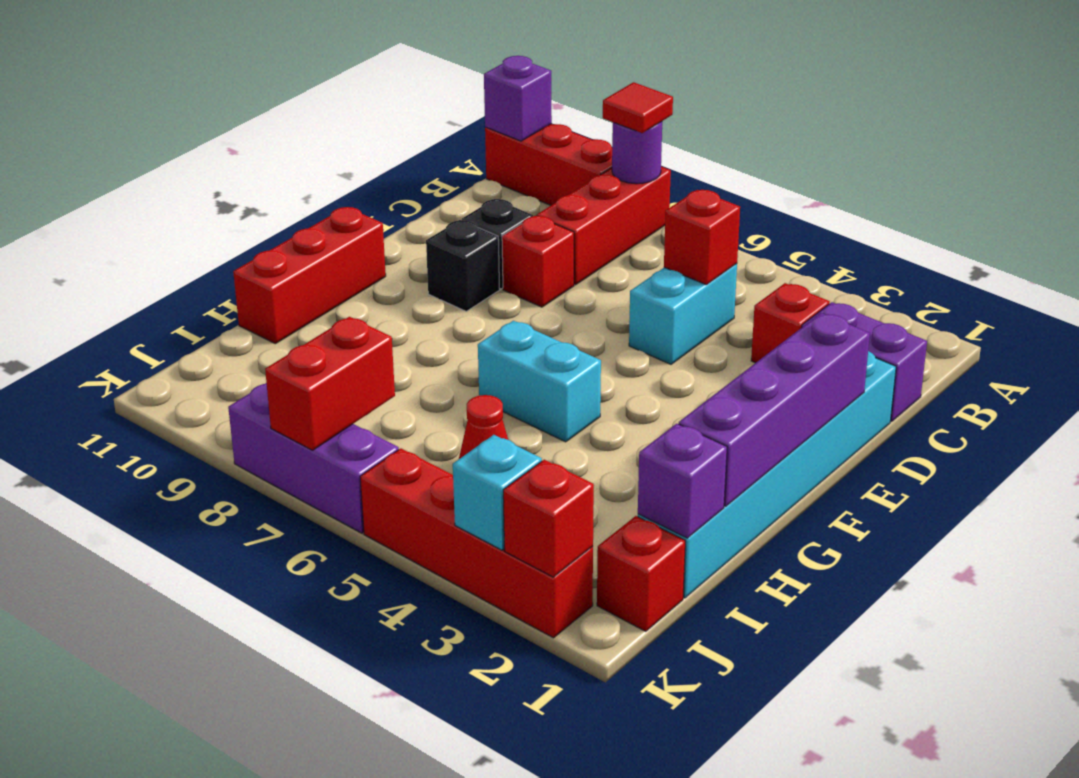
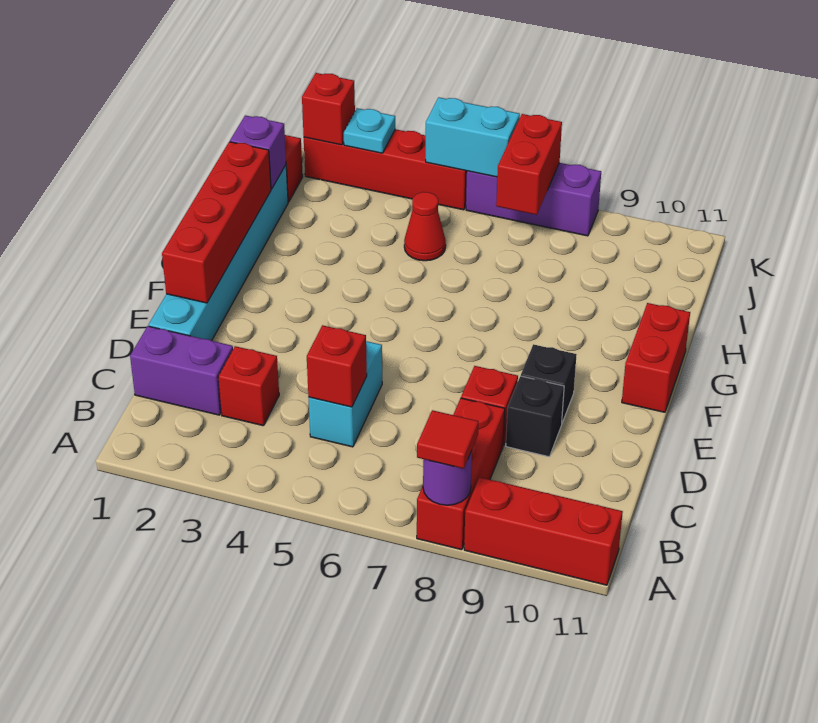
purple brick A11 level 2 -> none
purple brick E1:H1 level 2 -> red brick E1:H1 level 2
red brick F11:H11 level 1 -> red brick F11:G11 level 1
cyan brick G5:G6 level 1 -> cyan brick K5:K6 level 2
cyan brick K3 level 2 -> cyan plate K3 level 2

